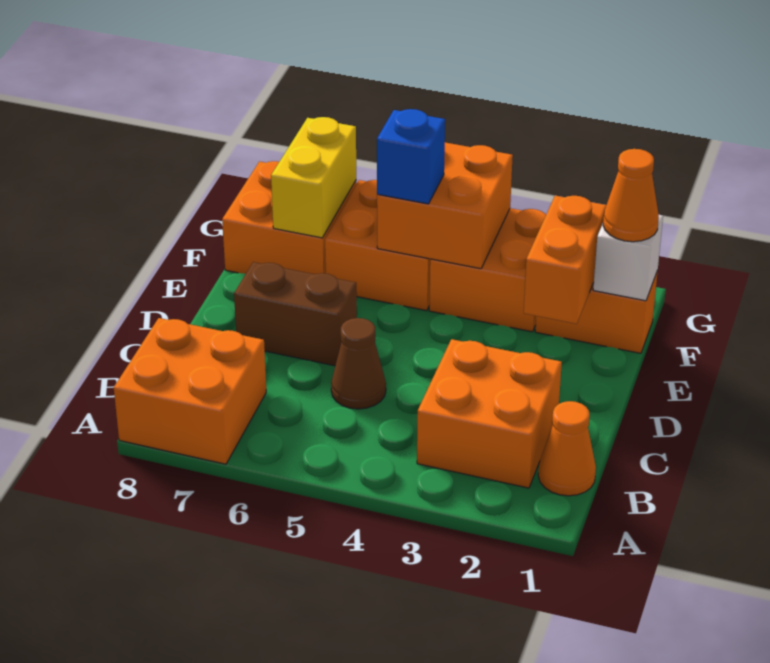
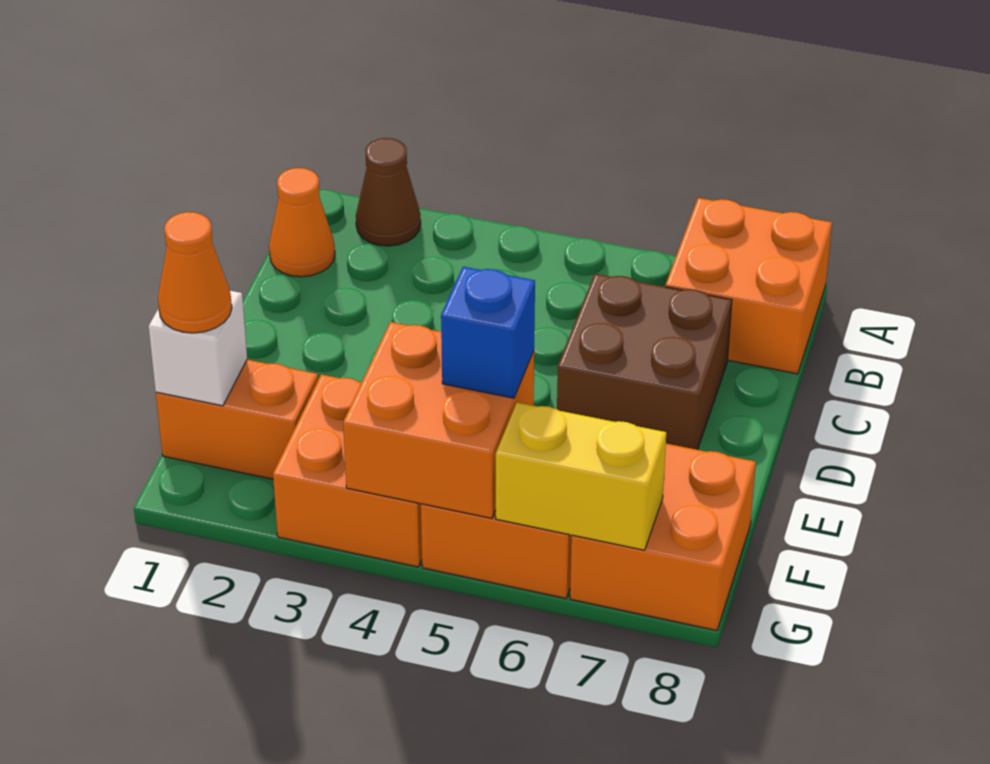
orange brick B2:C3 level 1 -> none
brown cone C5 level 1 -> brown cone A2 level 1
brown brick D6:D7 level 1 -> brown brick C6:D7 level 1
orange brick E2:F2 level 2 -> none
yellow brick F7:G7 level 2 -> yellow brick G6:G7 level 2

